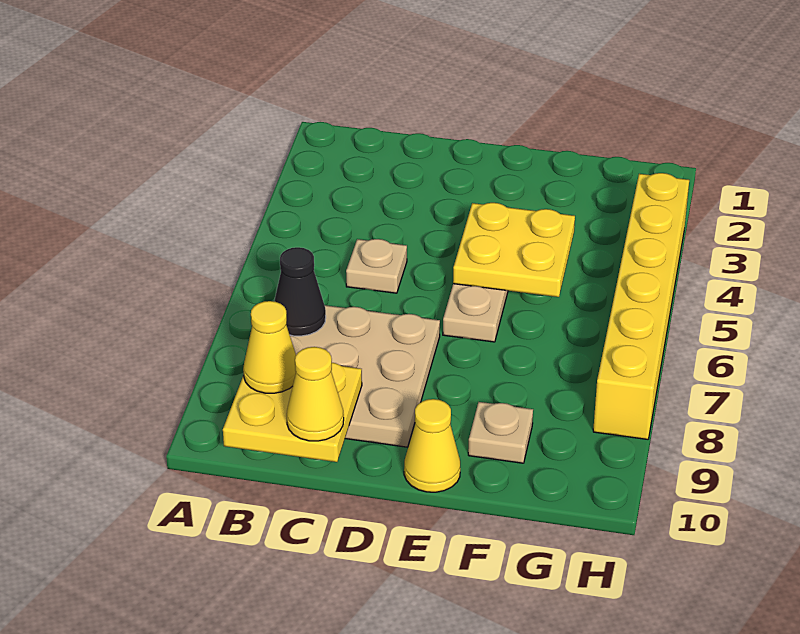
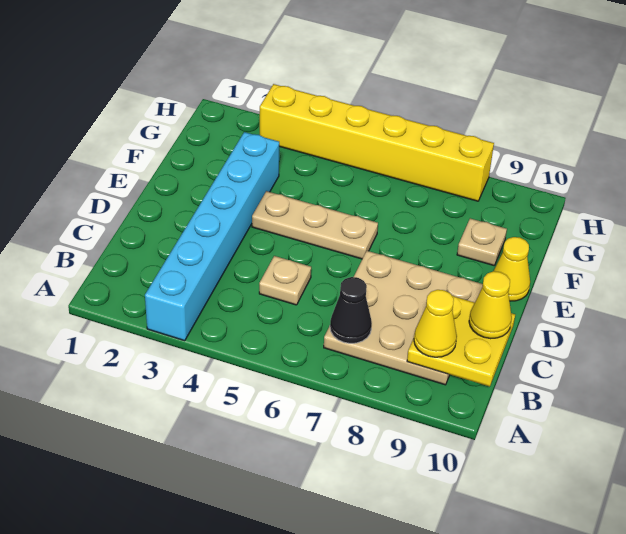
none -> cyan brick A3:F3 level 1
yellow plate E4:F5 level 2 -> none

